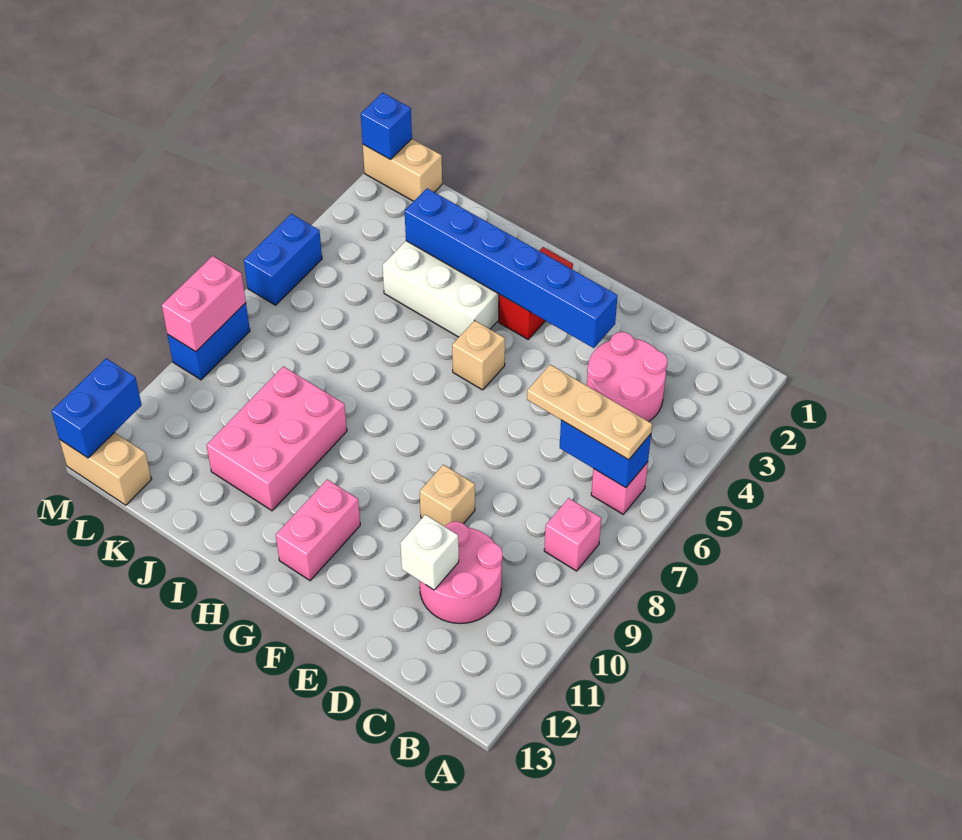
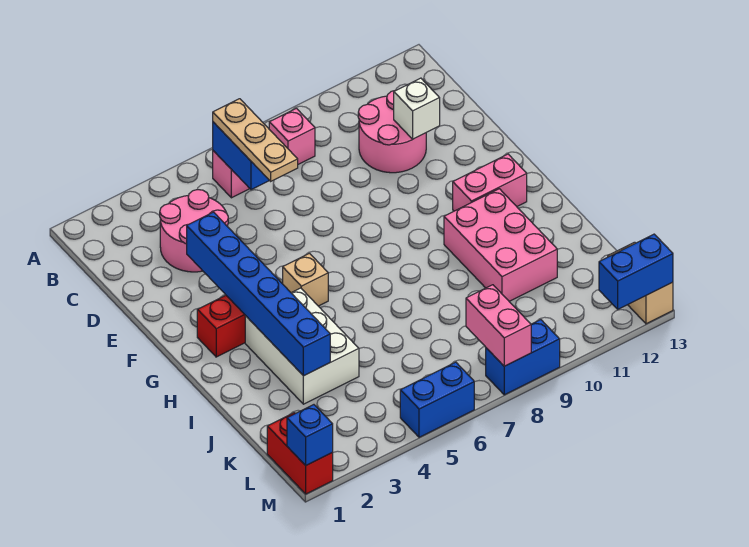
tan brick E9 level 1 -> none
pink brick I9:J11 level 1 -> pink brick H10:J11 level 1
tan brick L1:M1 level 1 -> red brick L1:M1 level 1
pink brick M8:M9 level 2 -> pink brick L8:M8 level 2

